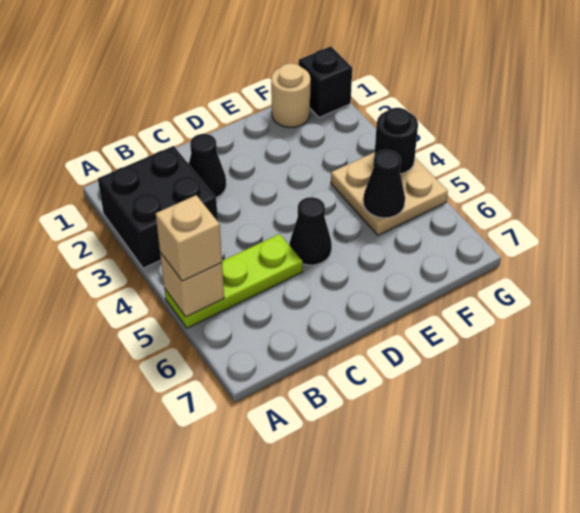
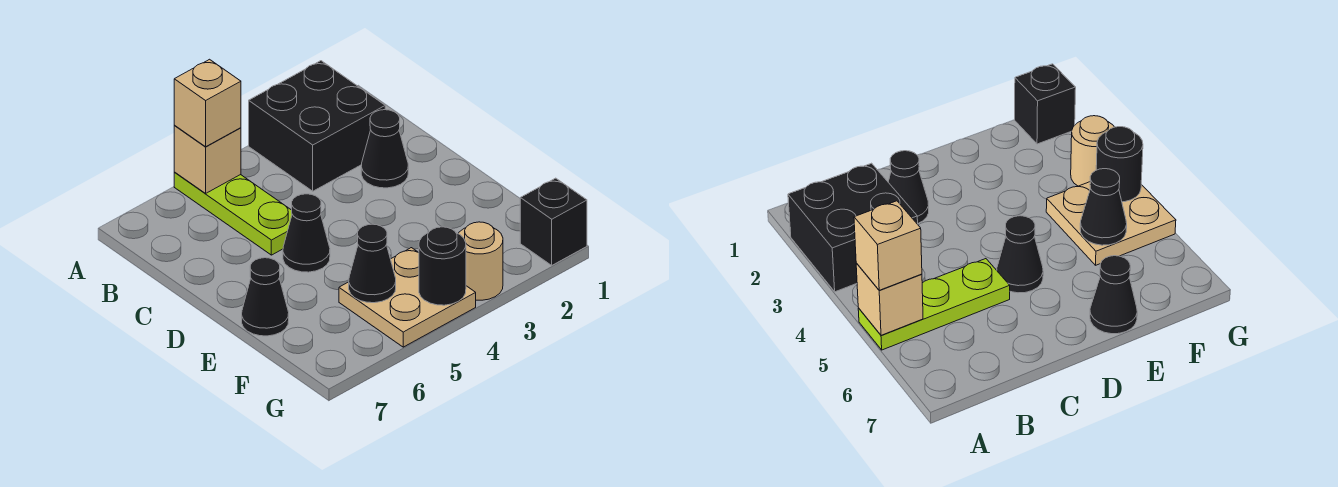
none -> black cone E7 level 1
tan round brick F1 level 1 -> tan round brick G3 level 1

